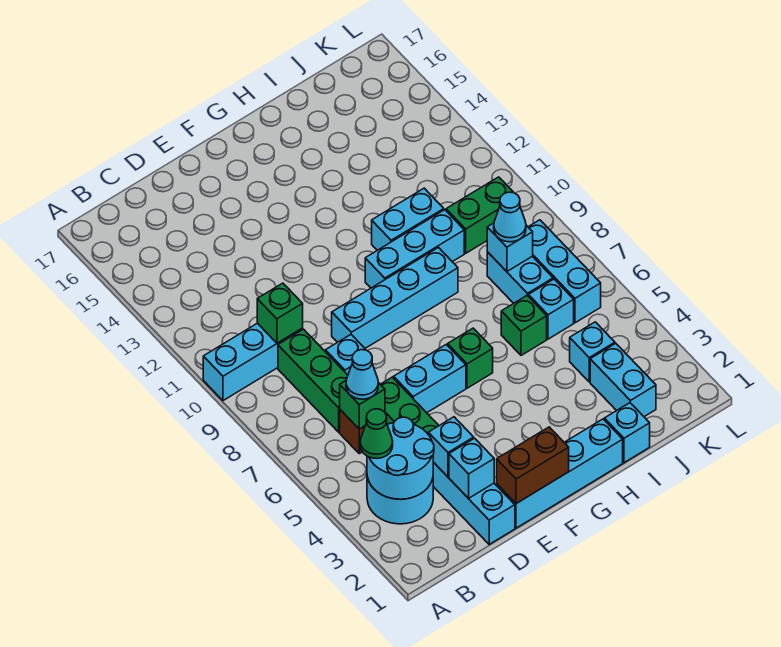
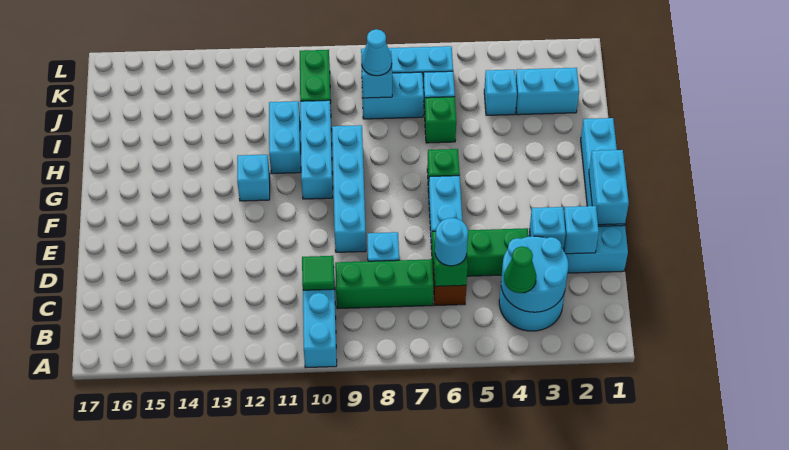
cyan cone C6 level 3 -> cyan round brick C6 level 3
green brick C10 level 2 -> green tile C10 level 2
brown brick E1:F1 level 2 -> cyan brick E1:F1 level 2
cyan brick I1 level 1 -> cyan brick G12 level 1

